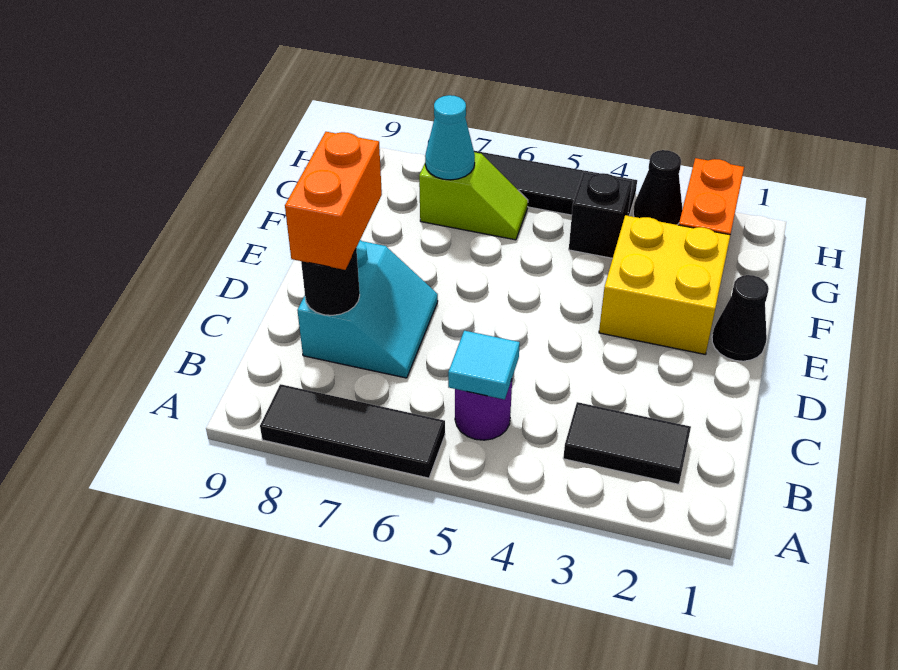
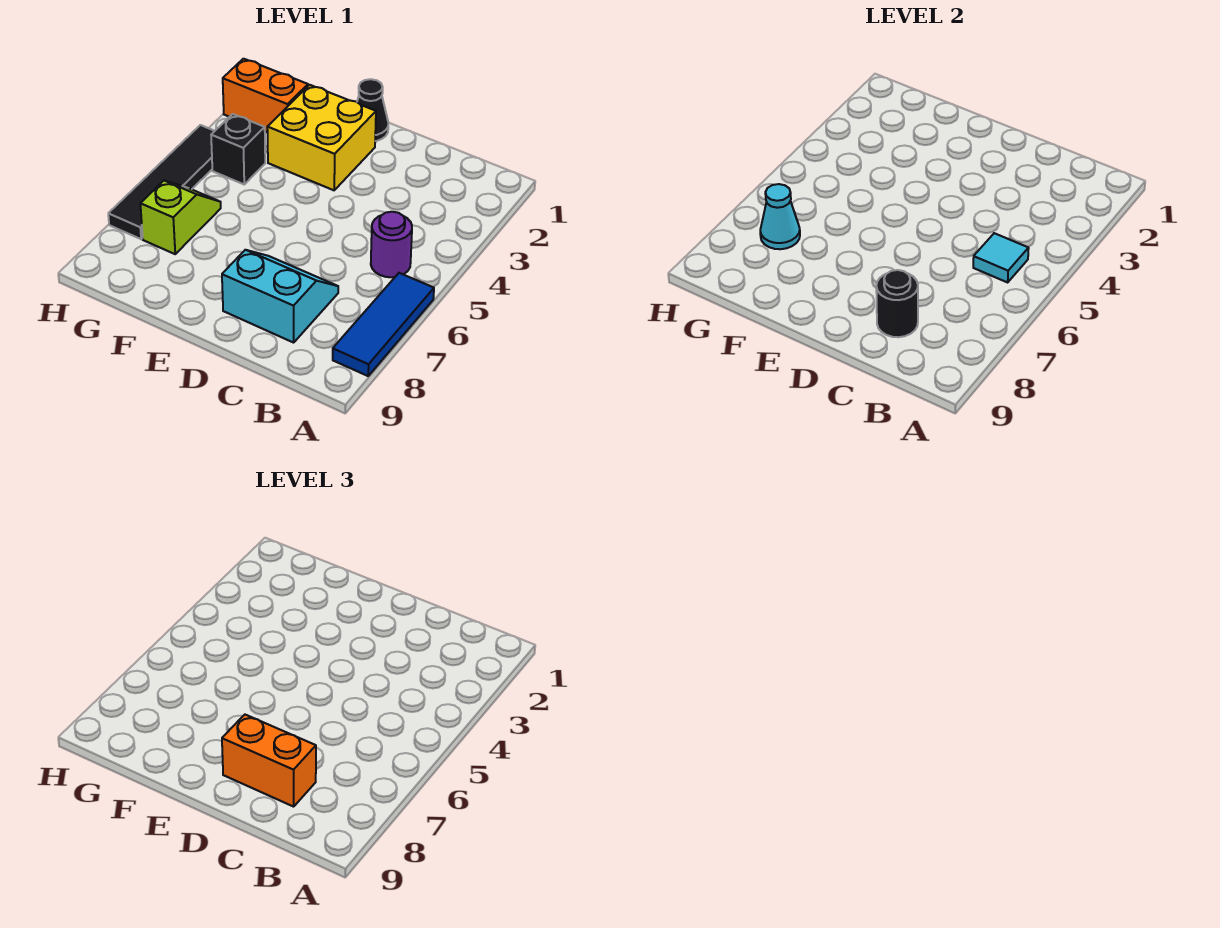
black tile A6:A8 level 1 -> blue tile A6:A8 level 1
black tile B2:B3 level 1 -> none
black cone H3 level 1 -> none

